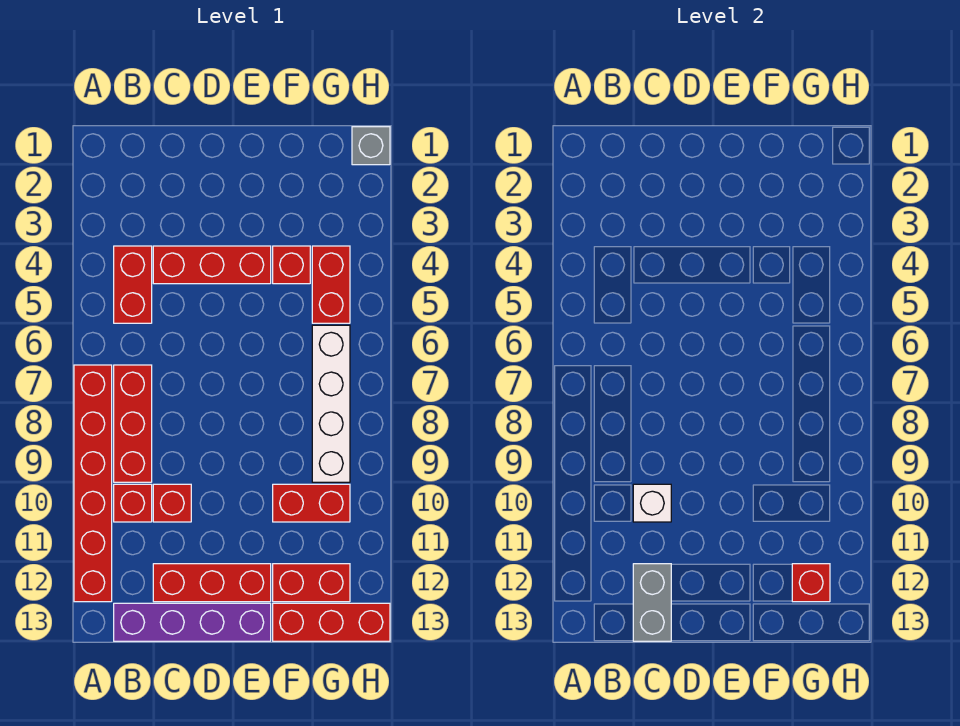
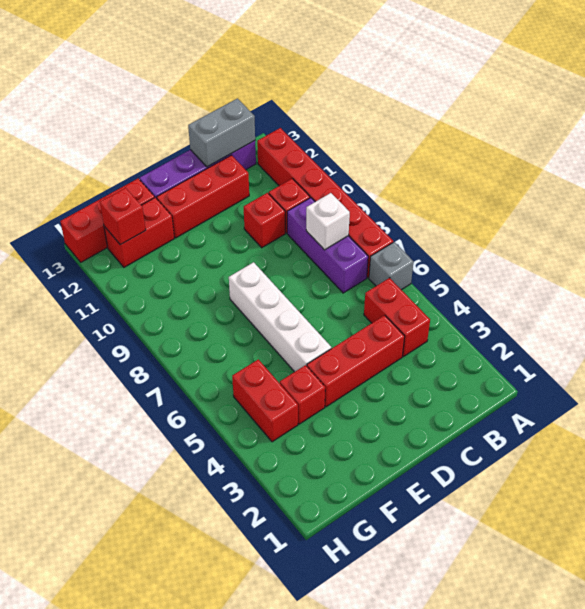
red brick B7:B9 level 1 -> purple brick B7:B9 level 1
white brick C10 level 2 -> white brick B8 level 2
grey brick C12:C13 level 2 -> grey brick B13:C13 level 2
red brick F10:G10 level 1 -> none
white brick G6:G9 level 1 -> white brick E5:E8 level 1
grey brick H1 level 1 -> grey brick A6 level 1

